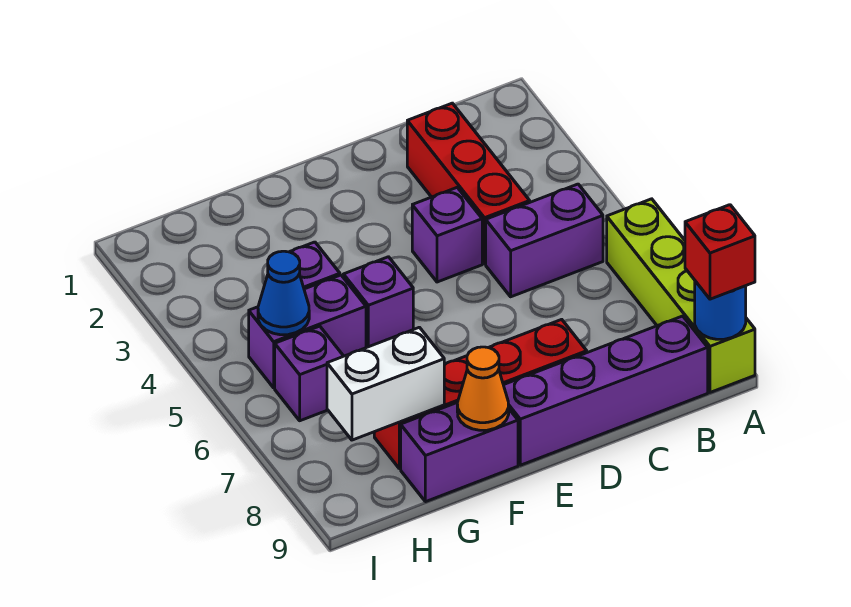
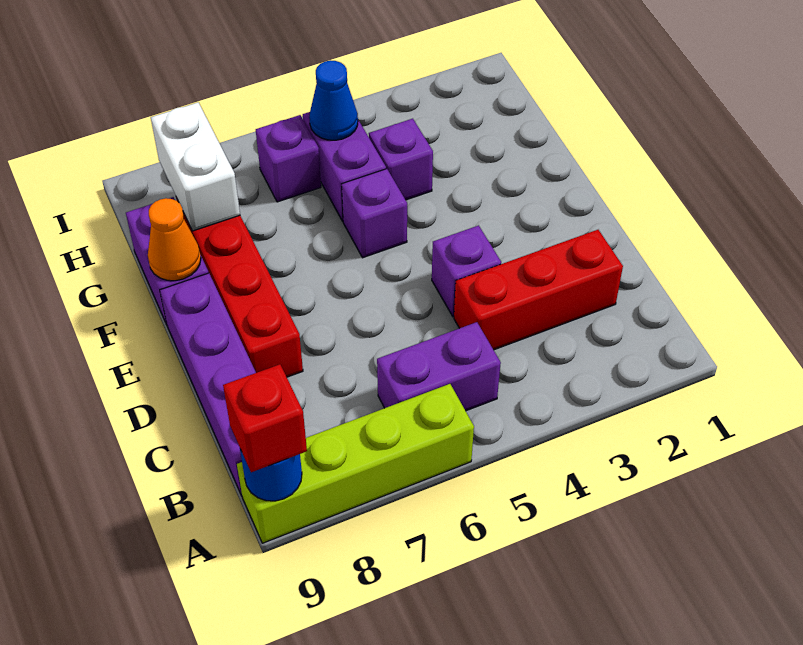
purple brick B5:C5 level 1 -> purple brick B5:B6 level 1

